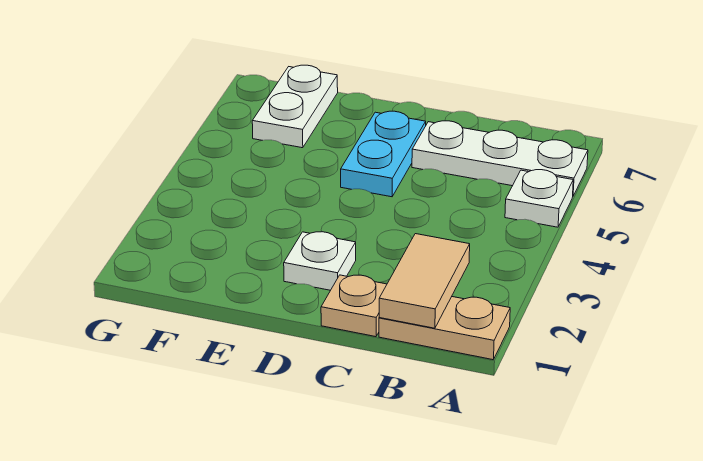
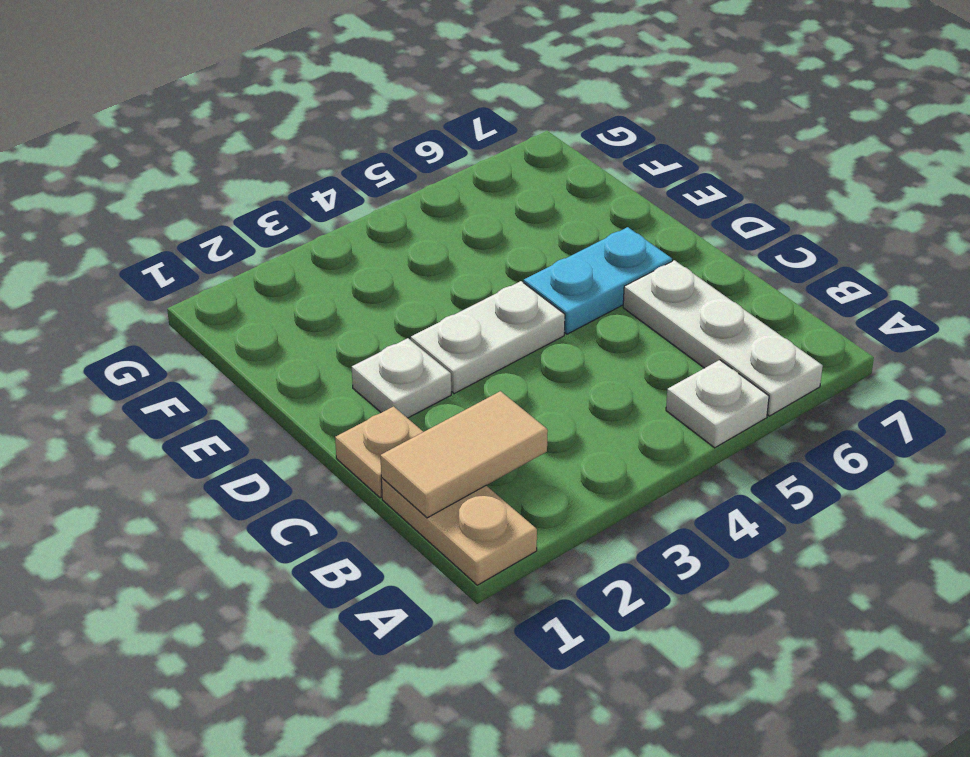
white plate F6:F7 level 1 -> white plate D3:D4 level 1

